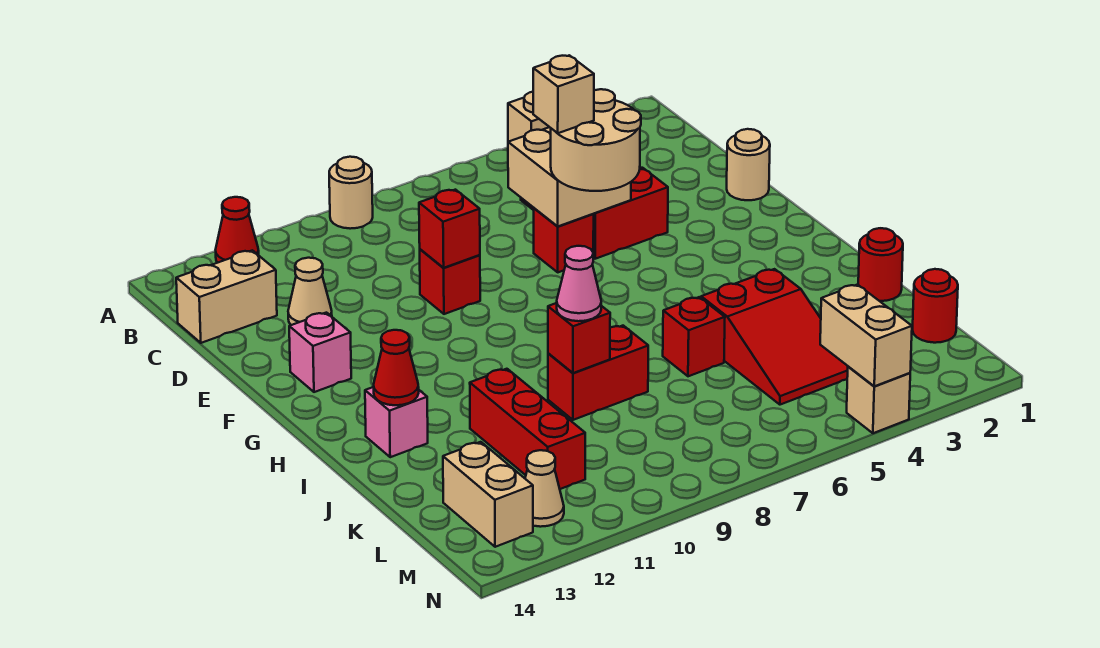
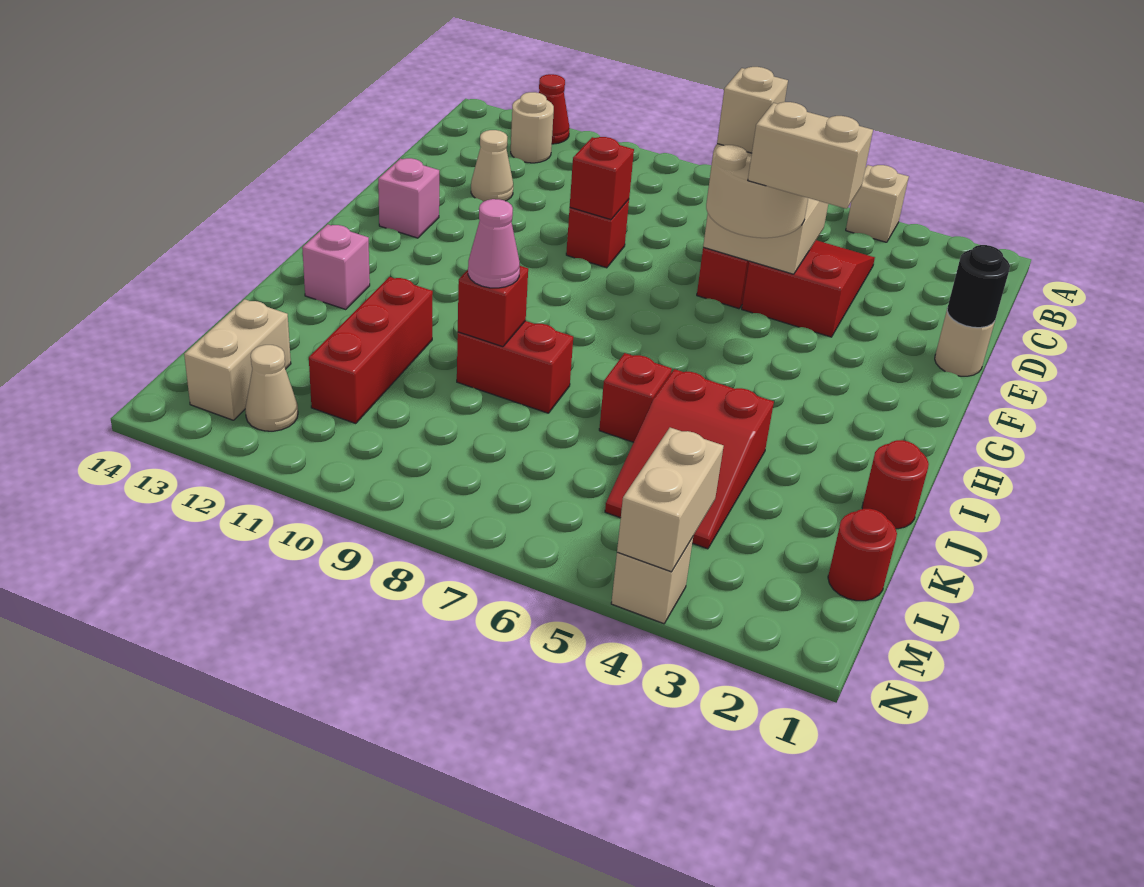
tan round brick A9 level 1 -> tan round brick B12 level 1
tan brick C13:C14 level 1 -> tan brick F4:F5 level 4
none -> black round brick E1 level 2
red cone I13 level 2 -> none

